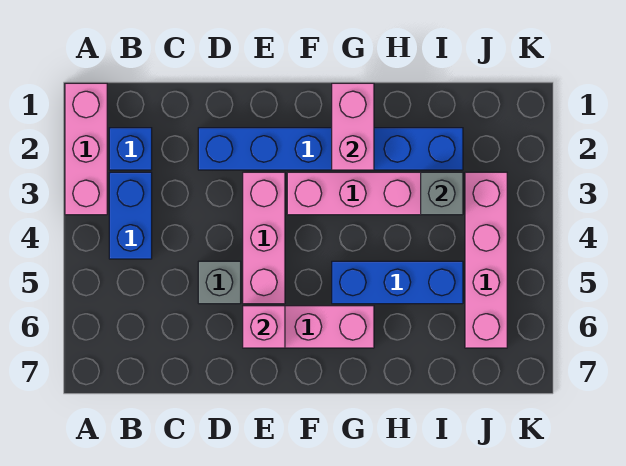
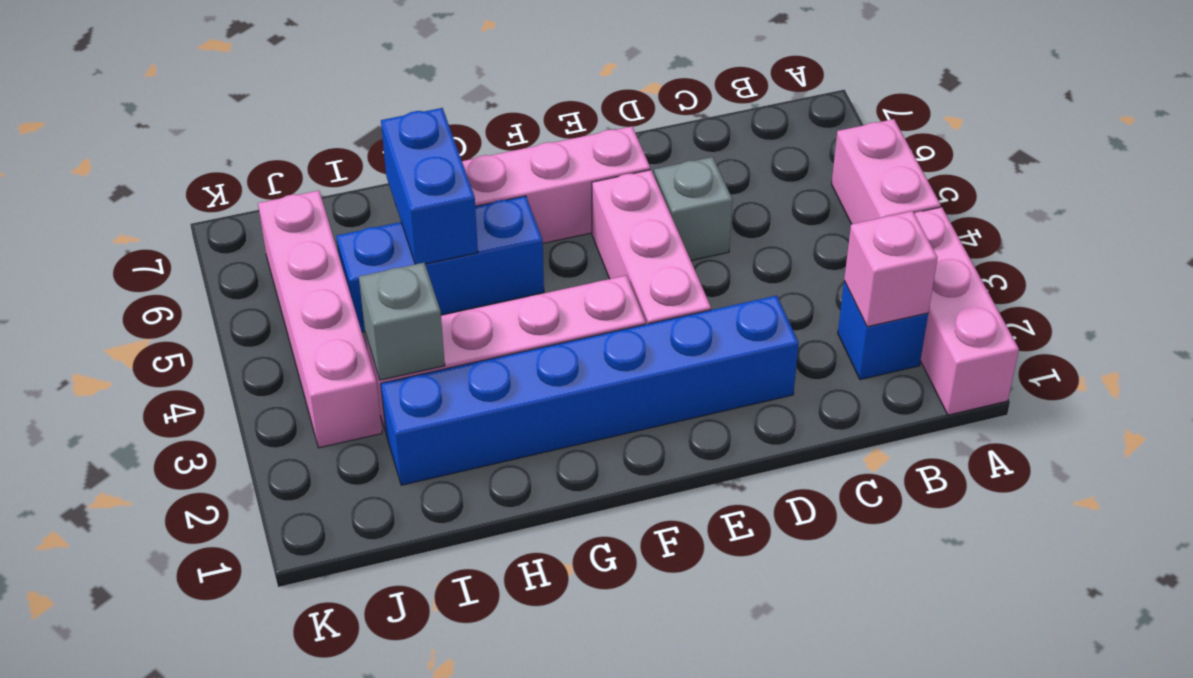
blue brick B3:B4 level 1 -> blue brick H5:H6 level 2
pink brick E6 level 2 -> pink brick B2 level 2
pink brick G1:G2 level 2 -> pink brick A4:A5 level 1

